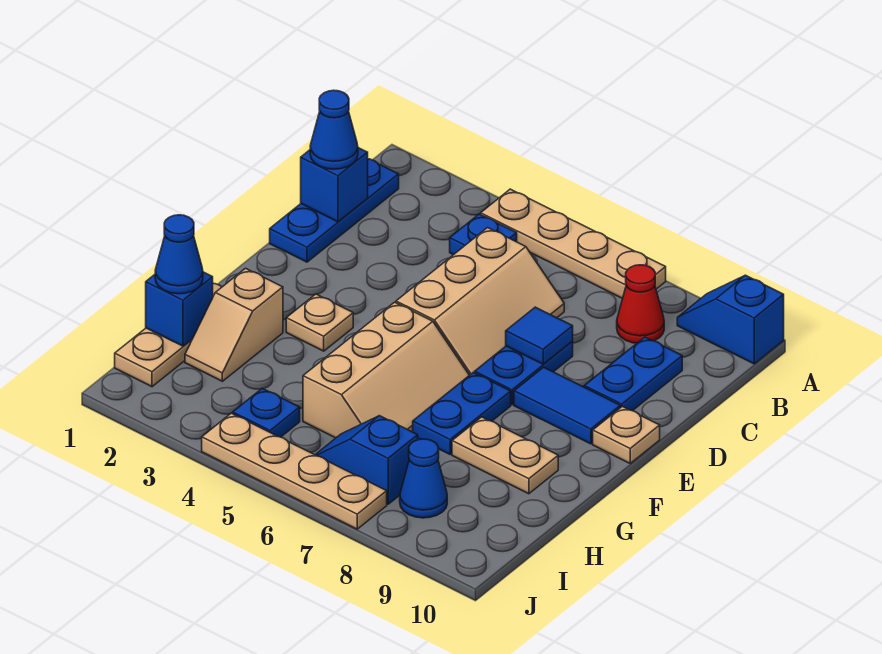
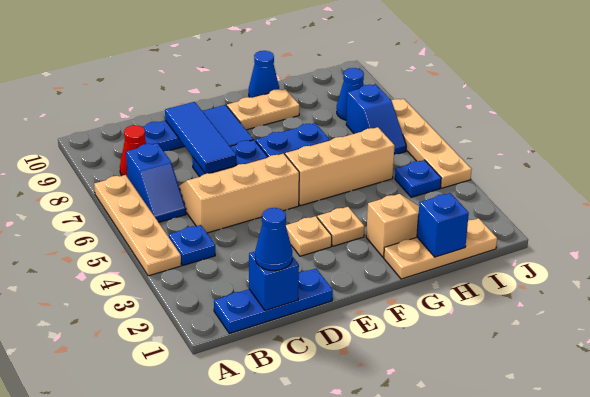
blue slope A9:A10 level 1 top 10 -> blue slope B6:B7 level 1 top 7
blue tile D7 level 2 -> blue tile D7:D9 level 2
tan plate E10 level 1 -> tan plate E3 level 1
tan plate G8:G9 level 1 -> tan plate F9:G9 level 1
blue cone H1 level 3 -> blue cone G10 level 1

